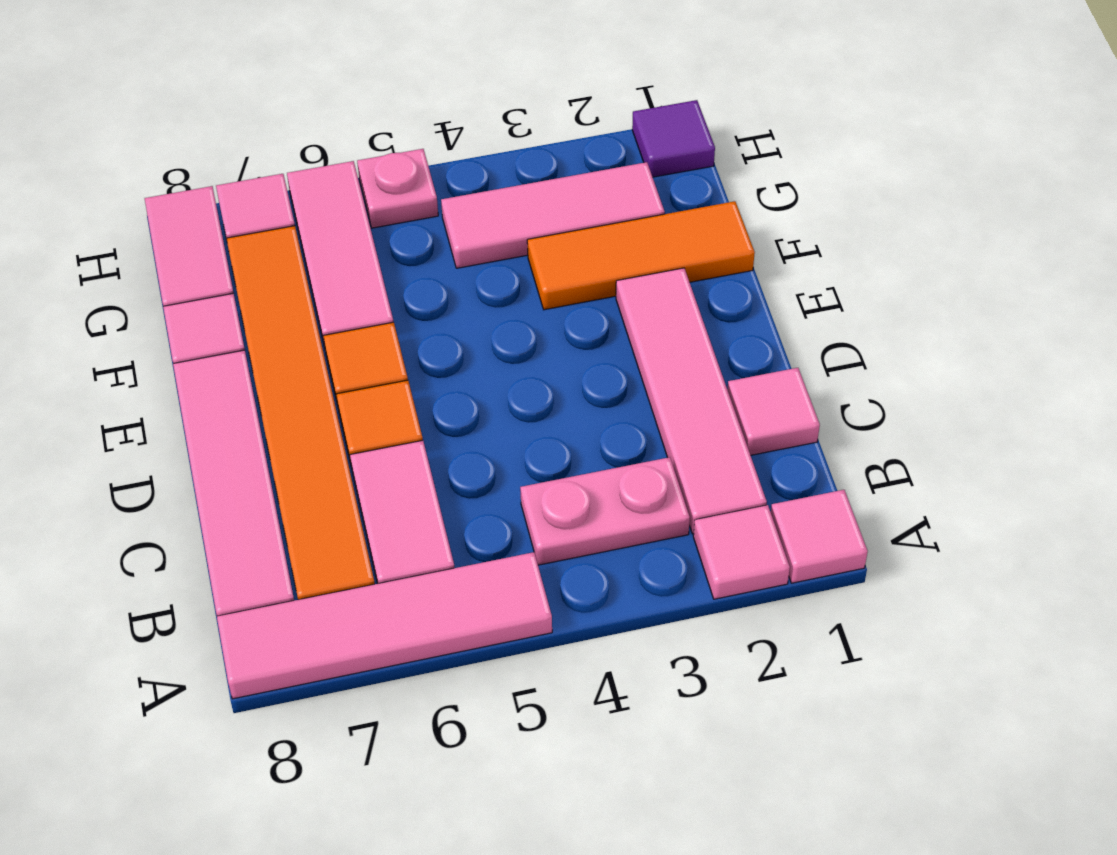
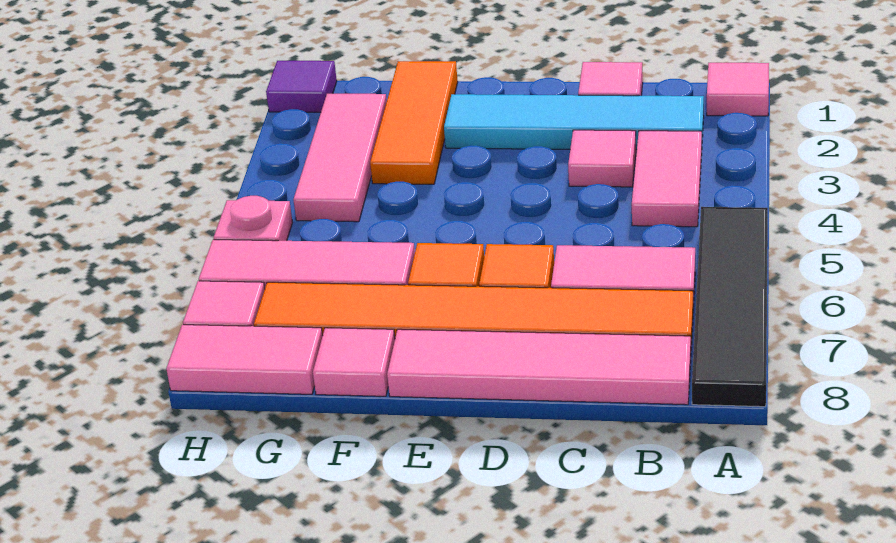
pink tile A2 level 1 -> pink tile C3 level 1
pink tile A5:A8 level 1 -> black tile A5:A8 level 1
pink tile B2:E2 level 1 -> cyan tile B2:E2 level 1
pink plate B3:B4 level 1 -> pink tile B3:B4 level 1

